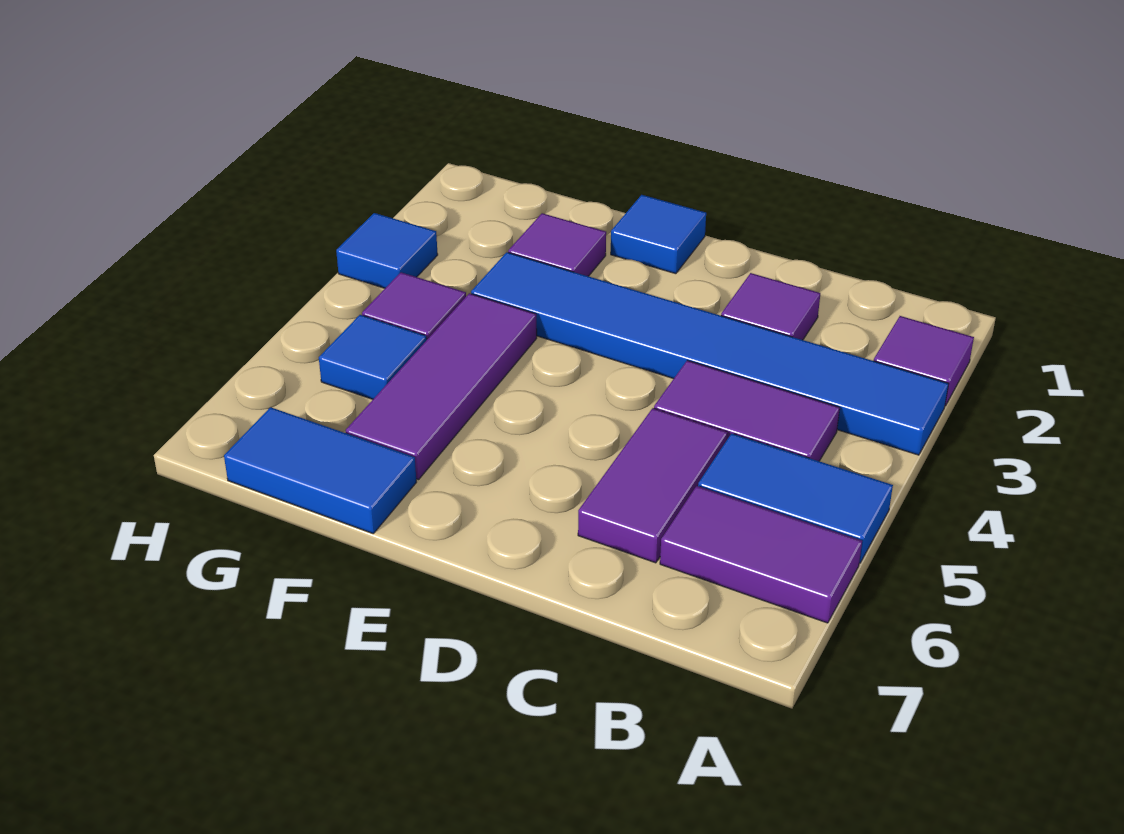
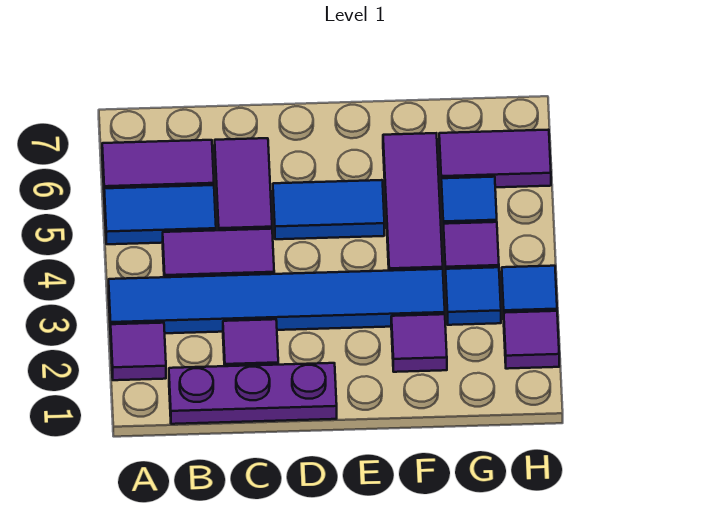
none -> purple plate B1:D1 level 1
blue tile E1 level 1 -> blue tile G3 level 1
blue tile F7:G7 level 1 -> blue tile D5:E5 level 1
none -> purple tile G6:H6 level 1
none -> purple tile H2 level 1

